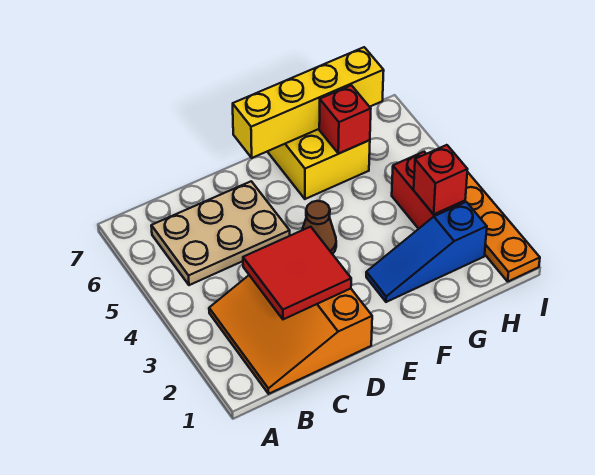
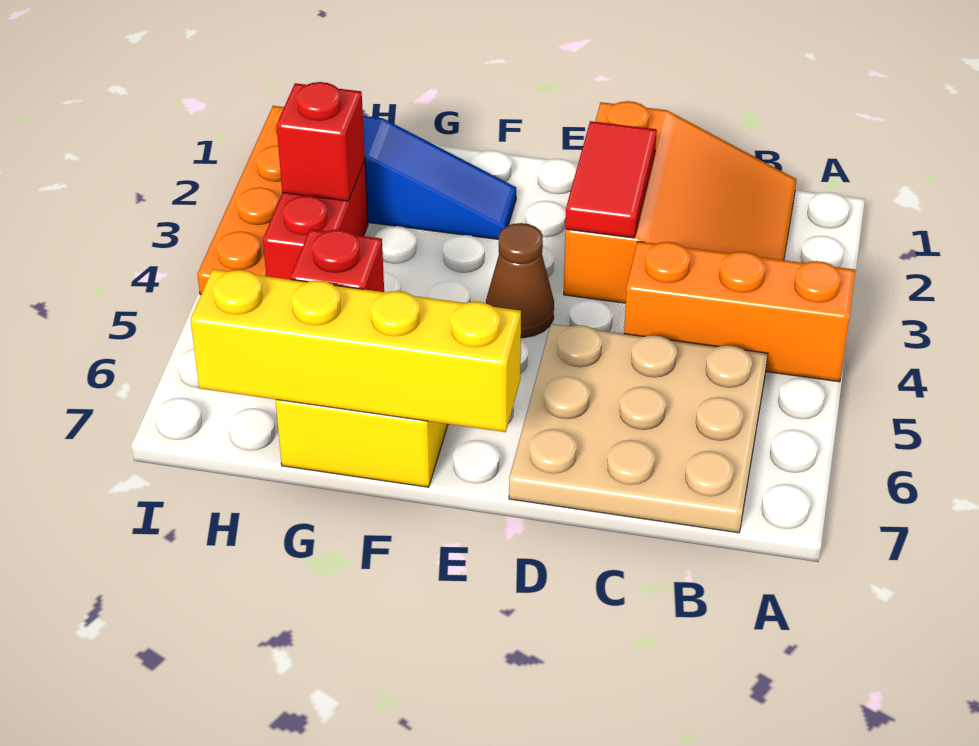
none -> orange brick A4:C4 level 1
tan plate B5:D6 level 1 -> tan plate B5:D7 level 1
red tile C2:D3 level 2 -> red tile D2:D3 level 2

